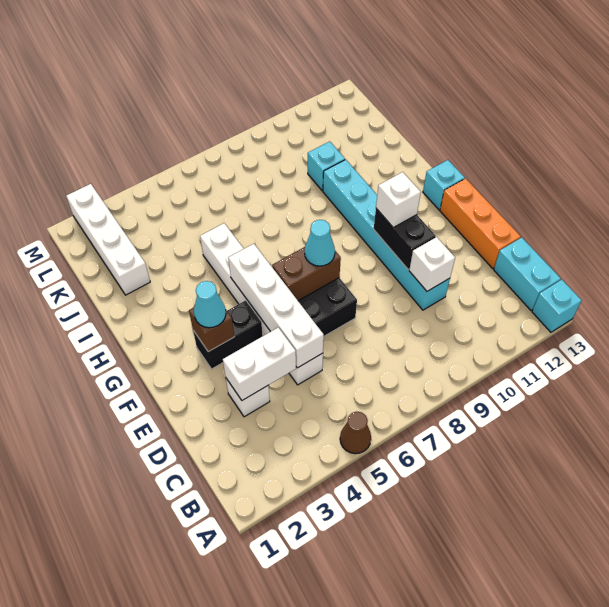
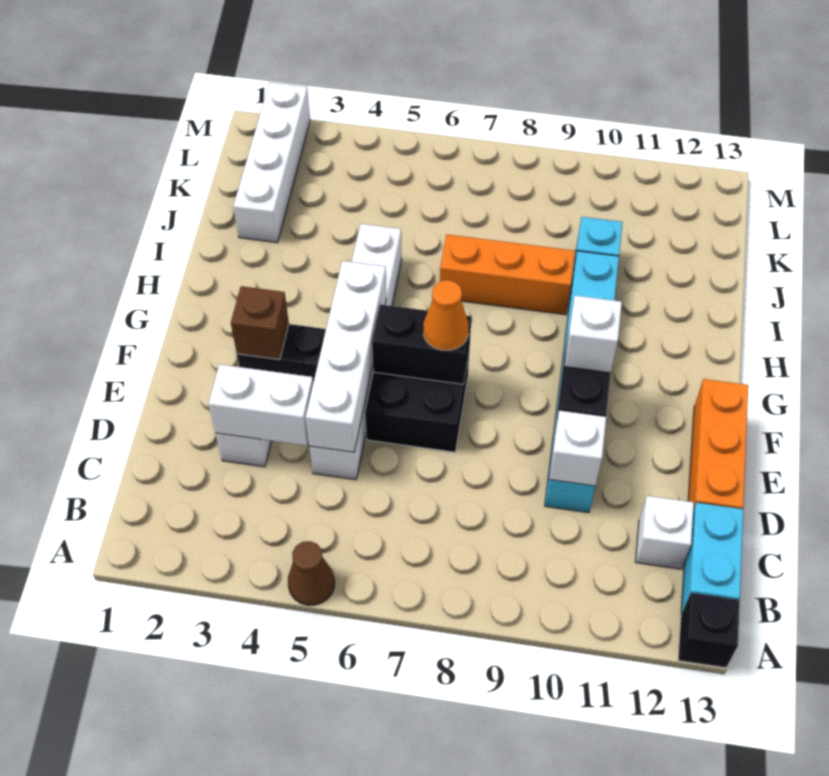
cyan brick A13 level 1 -> black brick A13 level 1
none -> white brick C12 level 1
cyan cone F3 level 3 -> none
brown brick F6:F7 level 2 -> black brick F6:F7 level 2
cyan cone F7 level 3 -> orange cone F7 level 3
cyan brick G13 level 1 -> none
none -> orange brick I7:I9 level 1

